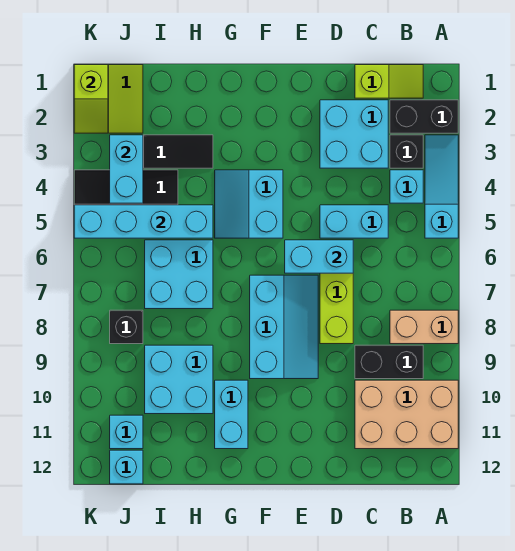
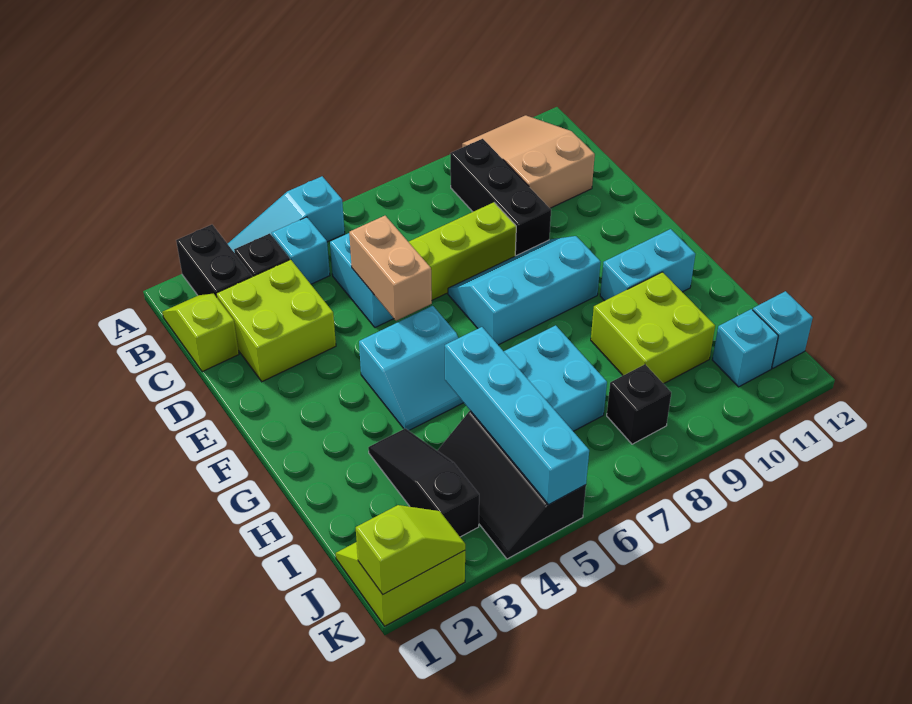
tan brick A8:B8 level 1 -> tan brick D5:E5 level 2
tan brick A10:C11 level 1 -> tan slope A10:C11 level 1 top C
black brick B9:C9 level 1 -> black brick B9:D9 level 1
cyan brick C2:D3 level 1 -> lime brick C2:D3 level 1
cyan brick D6:E6 level 2 -> none
cyan brick H9:I10 level 1 -> lime brick H9:I10 level 1
cyan brick J3:J4 level 2 -> none

